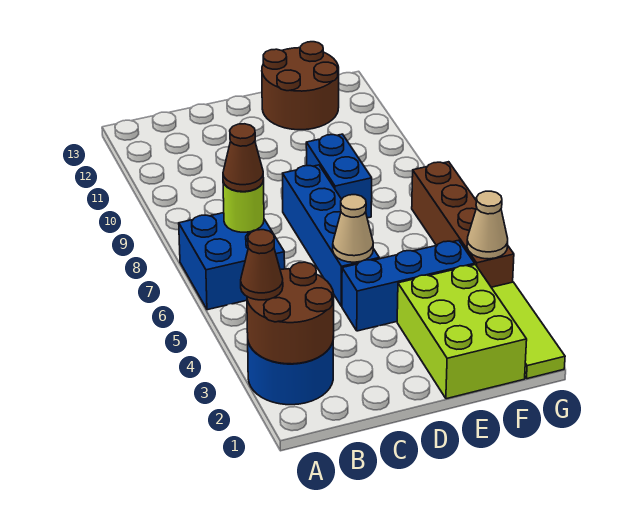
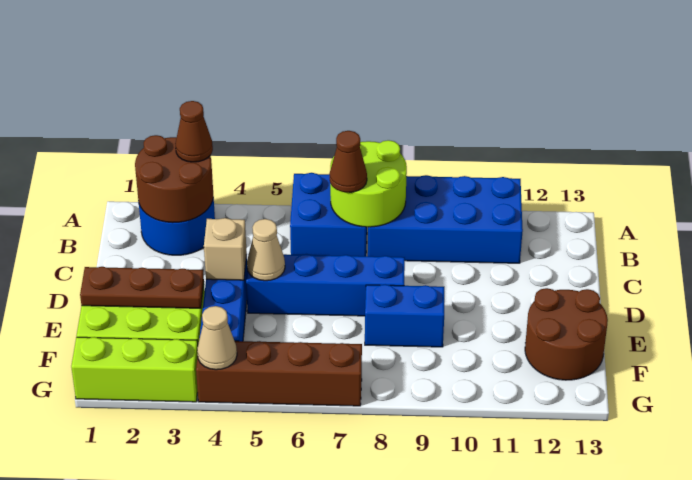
none -> blue brick A8:B11 level 1
lime round brick B7 level 2 -> lime round brick A7:B8 level 2
none -> tan brick D4 level 2
none -> brown plate E1:E3 level 2
lime tile G1:G3 level 1 -> lime brick G1:G3 level 1

